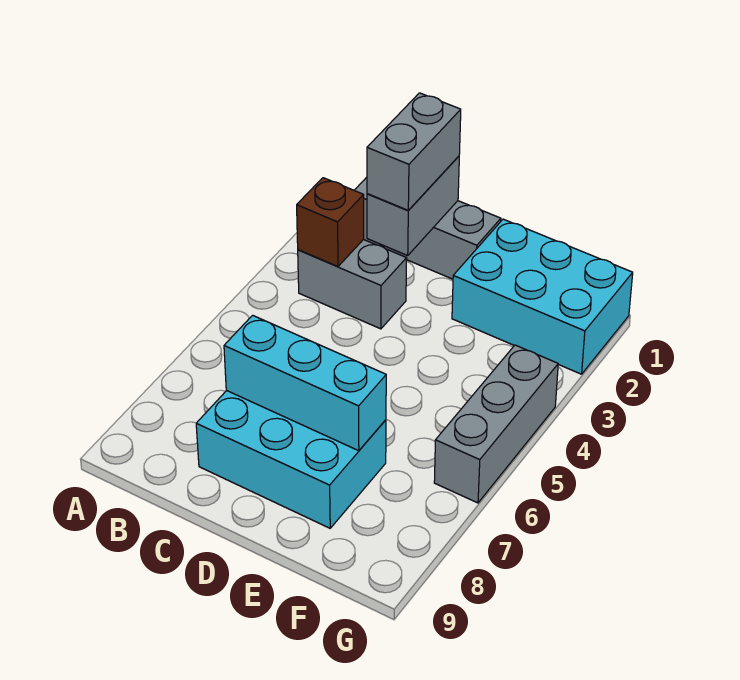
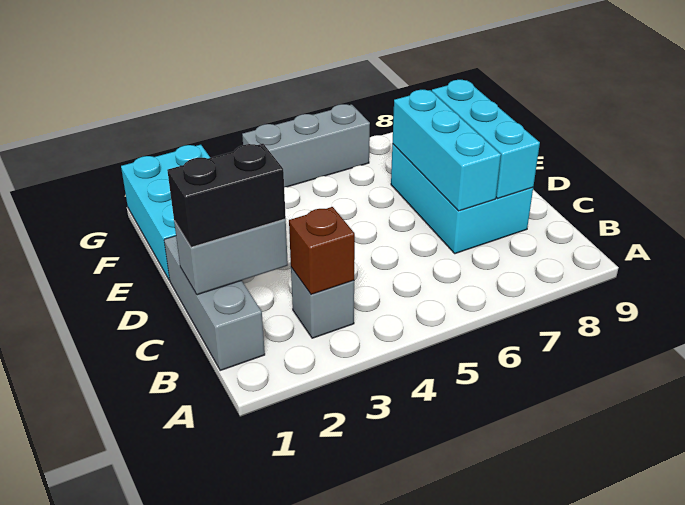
grey brick B3:C3 level 1 -> grey brick B3 level 1
grey brick C1:C2 level 3 -> black brick C1:C2 level 3
none -> cyan brick C8:E8 level 2

